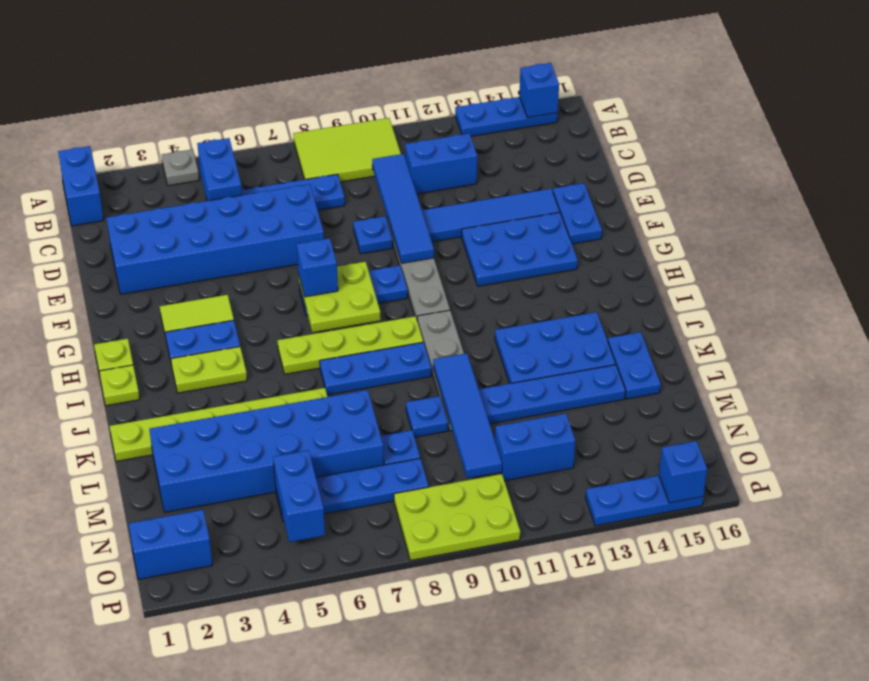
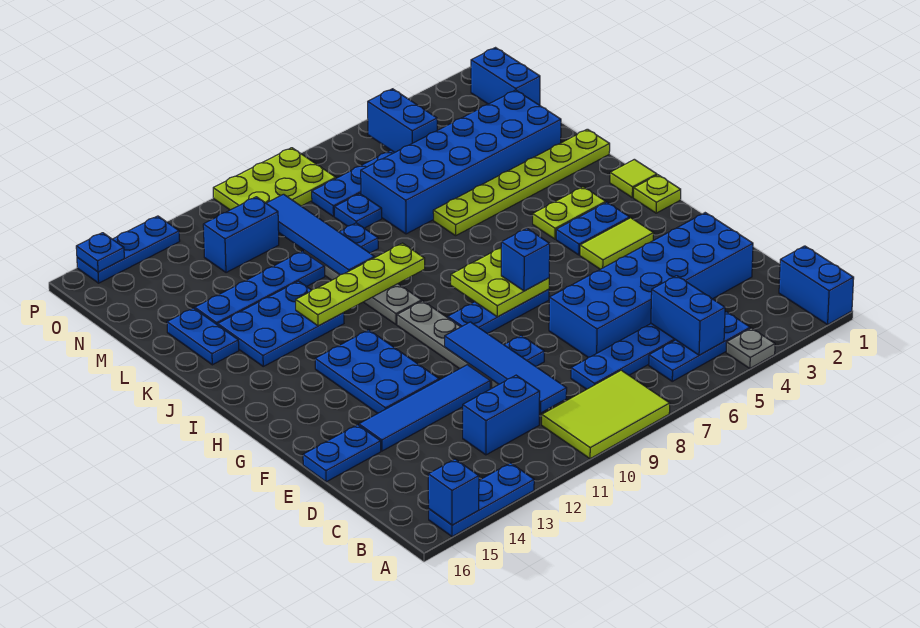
blue plate E15:F15 level 1 -> blue plate E15:E16 level 1
blue plate F12:G14 level 1 -> blue plate F12:H13 level 1
lime plate I1 level 1 -> lime tile I1 level 1
lime plate I6:I9 level 1 -> lime plate J9:J12 level 2
blue plate J7:J9 level 1 -> blue plate B4:B6 level 1
blue brick O1:O2 level 1 -> blue brick N1:O1 level 1
blue brick P15 level 2 -> blue plate P15 level 2

